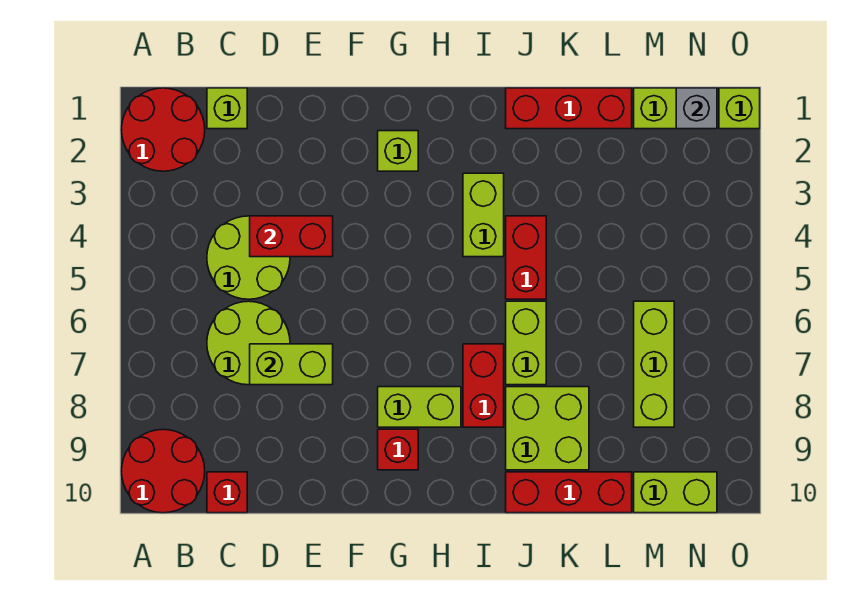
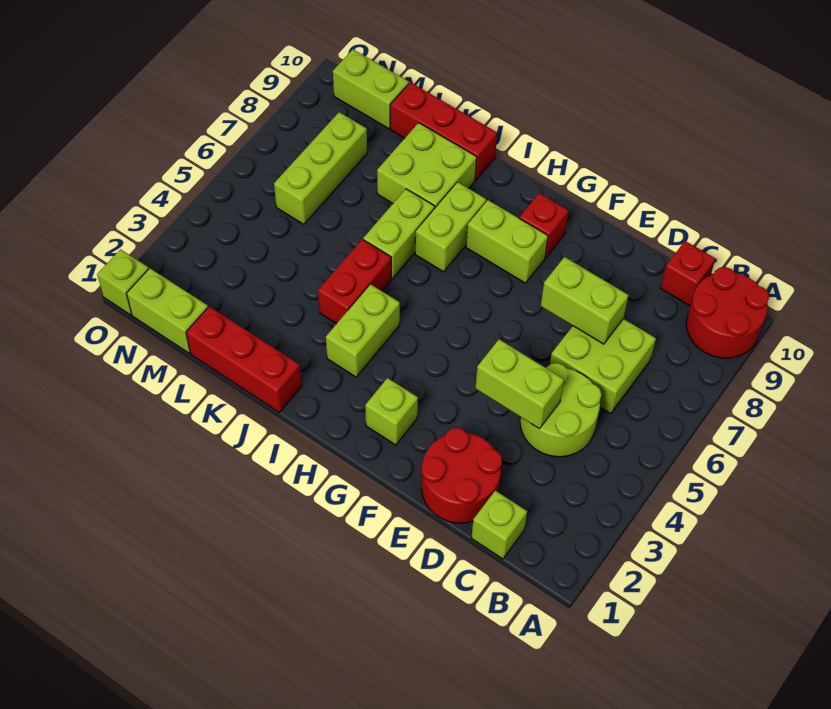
red round brick A1:B2 level 1 -> red round brick D1:E2 level 1
lime round brick C6:D7 level 1 -> lime brick C6:D7 level 1
red brick D4:E4 level 2 -> lime brick D4:E4 level 2
red brick I7:I8 level 1 -> lime brick I7:I8 level 1
grey brick N1 level 2 -> none

